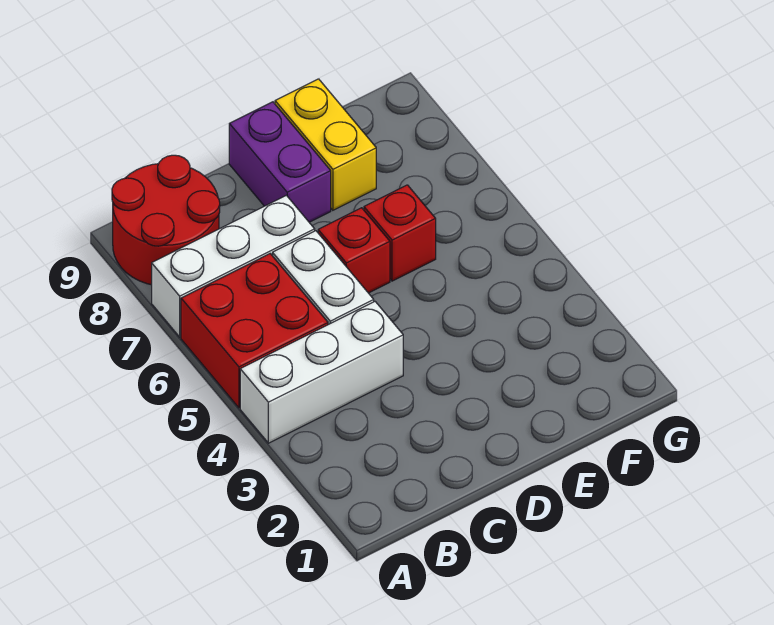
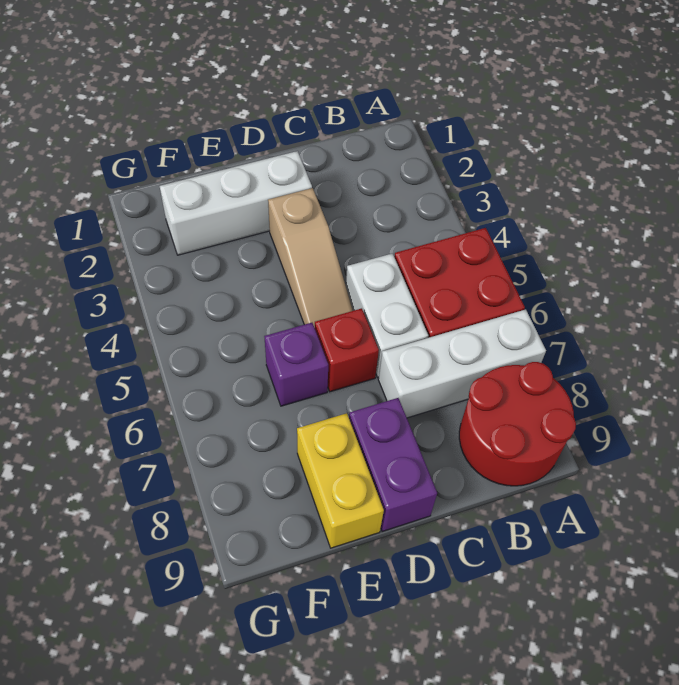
white brick A4:C4 level 1 -> white brick D2:F2 level 1
none -> tan slope D3:D5 level 1 top 3
red brick E6 level 1 -> purple brick E6 level 1

